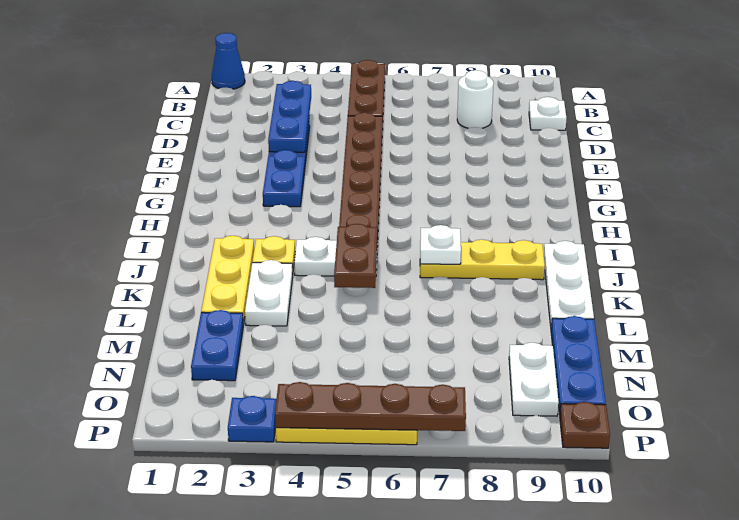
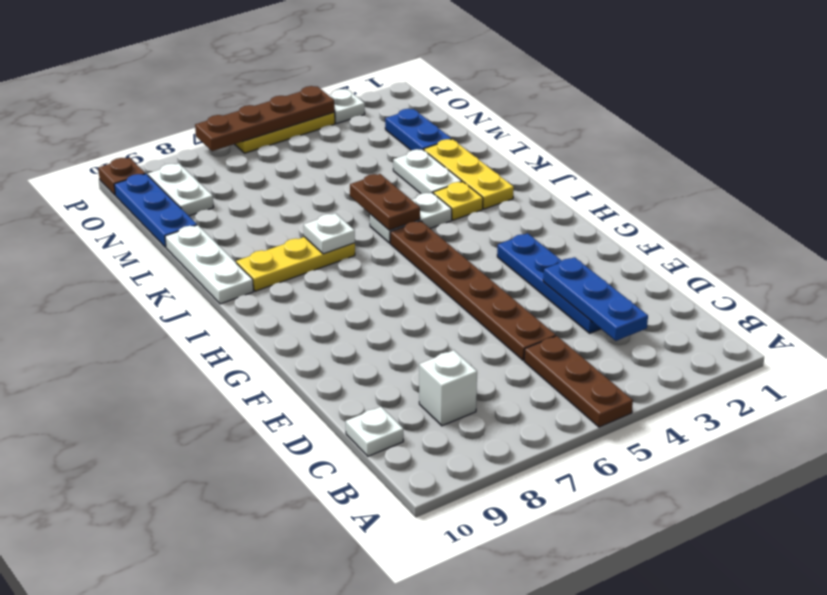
blue cone A1 level 1 -> none
white round brick C8 level 1 -> white brick C8 level 1
blue plate P3 level 1 -> white plate P3 level 1

